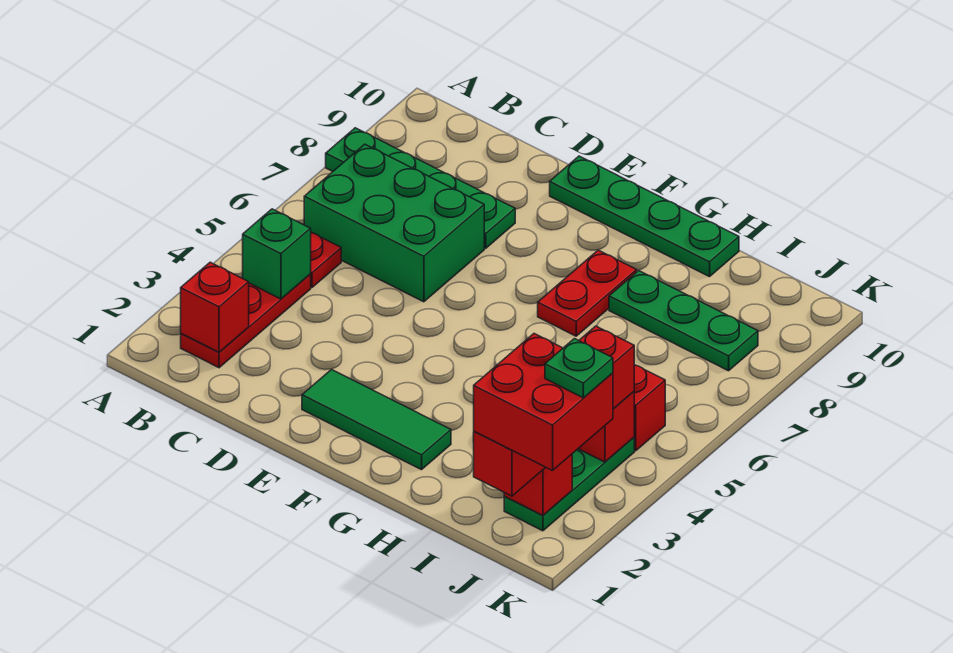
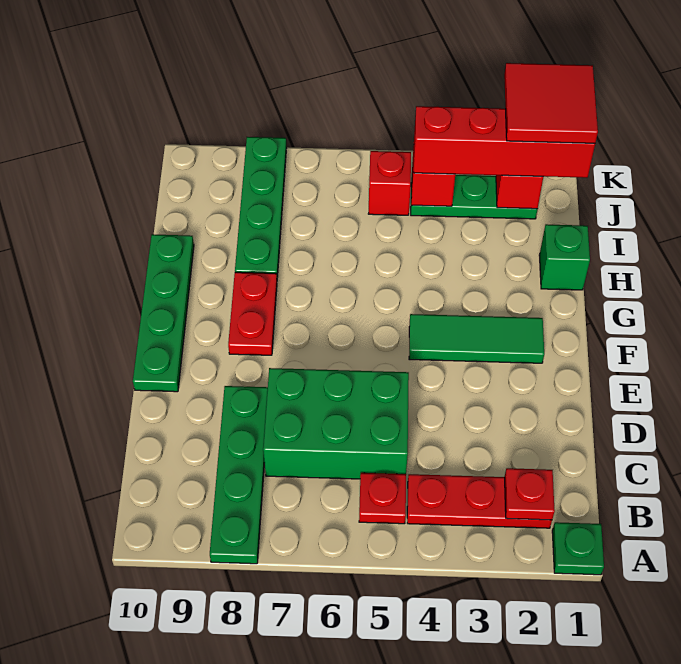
red brick B2 level 2 -> red plate B2 level 2
green brick B4 level 2 -> green brick H1 level 1
green brick B6:D7 level 1 -> green brick C5:D7 level 1
green tile E2:G2 level 1 -> green tile F2:F4 level 1
red plate G7:G8 level 1 -> red plate F8:G8 level 1
green plate H8:J8 level 1 -> green plate H8:K8 level 1
red brick J1:K2 level 4 -> red tile J1:K2 level 4
green plate K2 level 5 -> green plate A1 level 1

